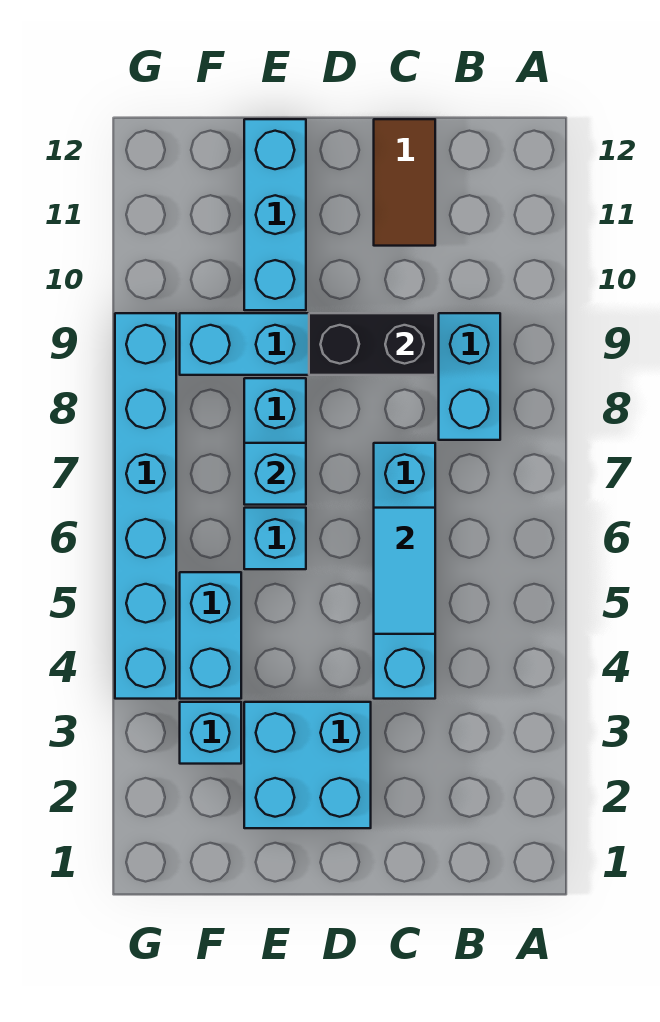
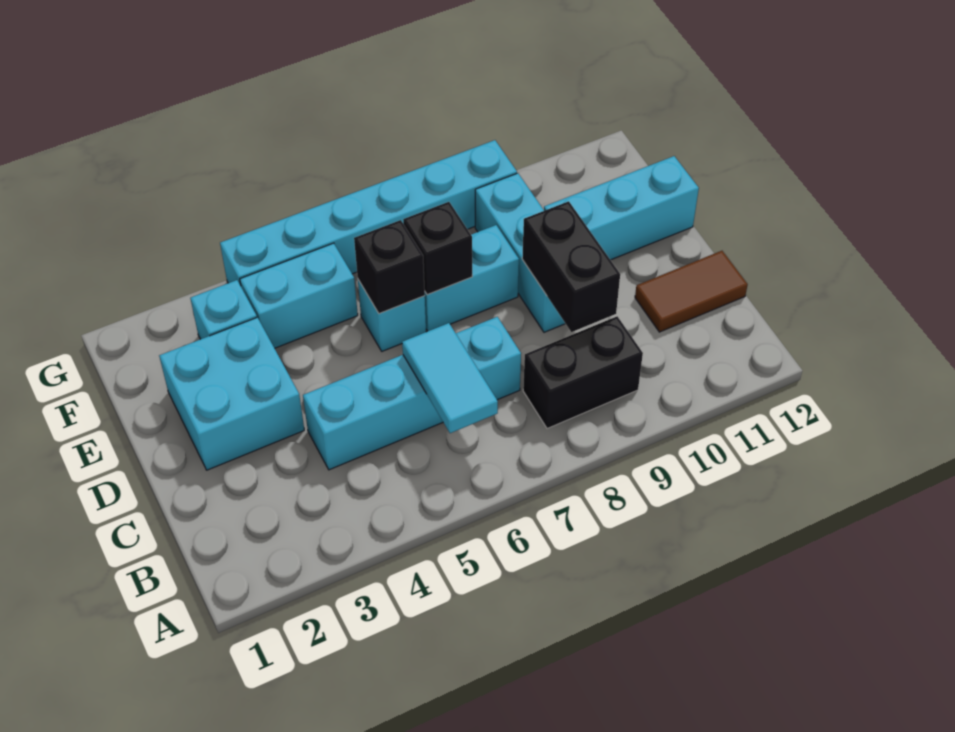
cyan brick B8:B9 level 1 -> black brick B8:B9 level 1
cyan tile C5:C6 level 2 -> cyan tile B6:C6 level 2
none -> black brick E6 level 2
cyan brick E7 level 2 -> black brick E7 level 2

